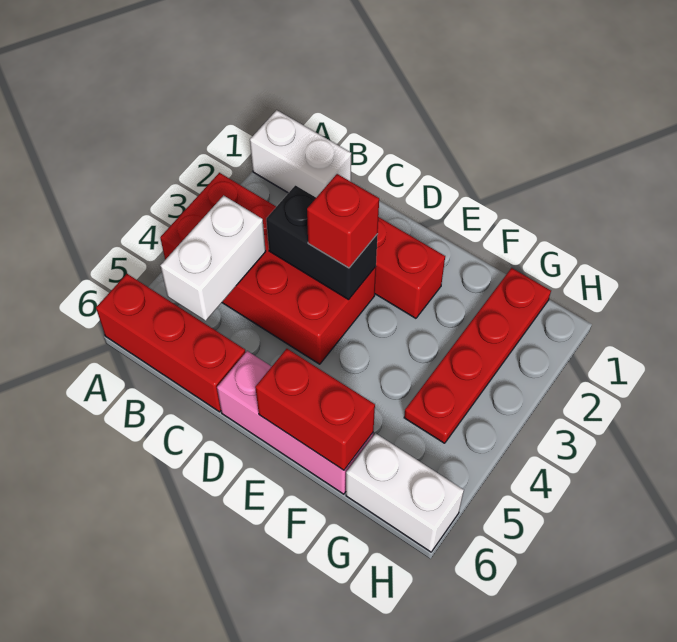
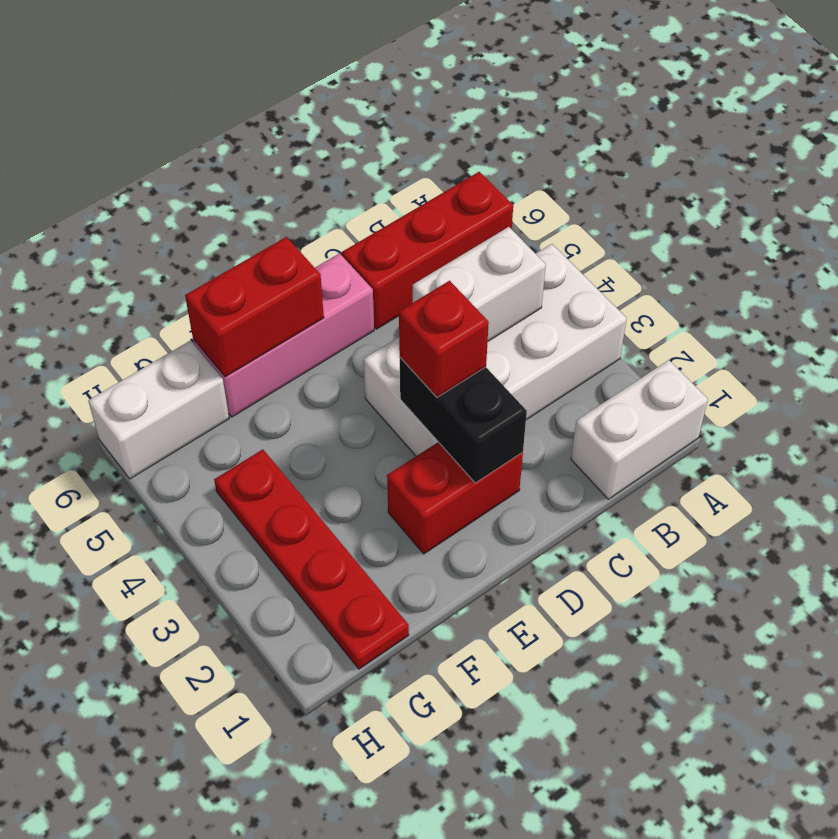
red brick A3:D4 level 1 -> white brick A3:D4 level 1
white brick B4:B5 level 2 -> white brick B4:C4 level 2
black brick C3:D3 level 2 -> black brick D2:D3 level 2

